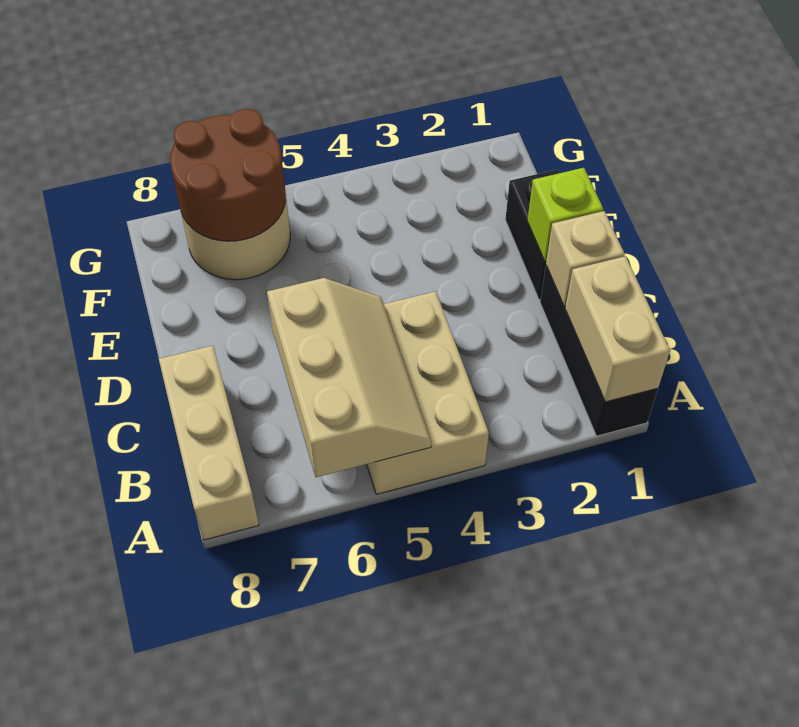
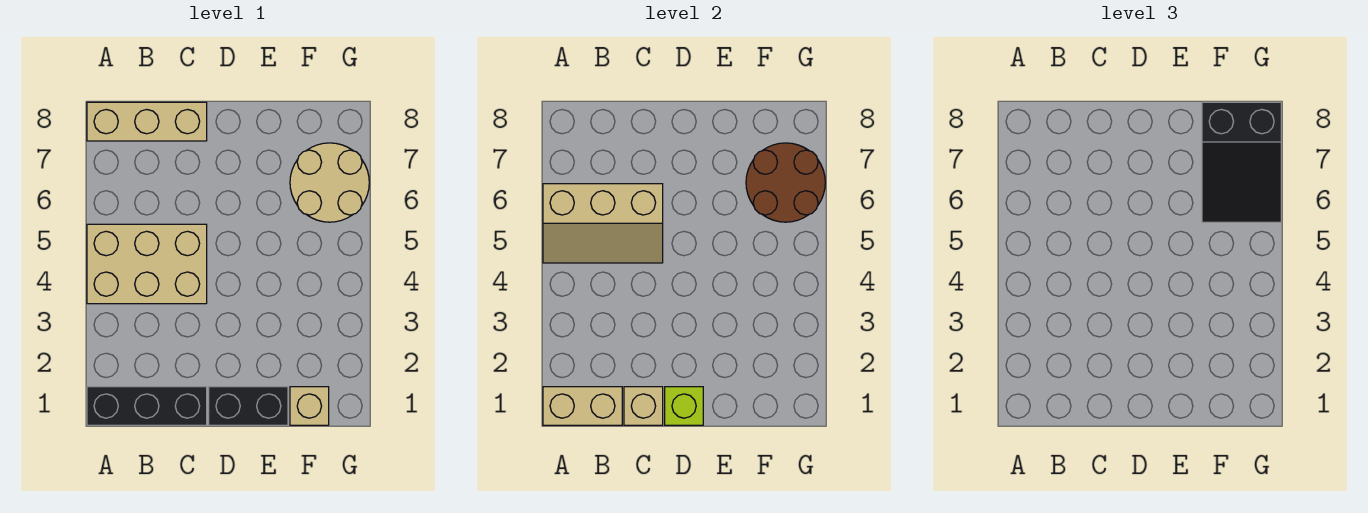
none -> tan brick F1 level 1
none -> black slope F6:G8 level 3 top 8

